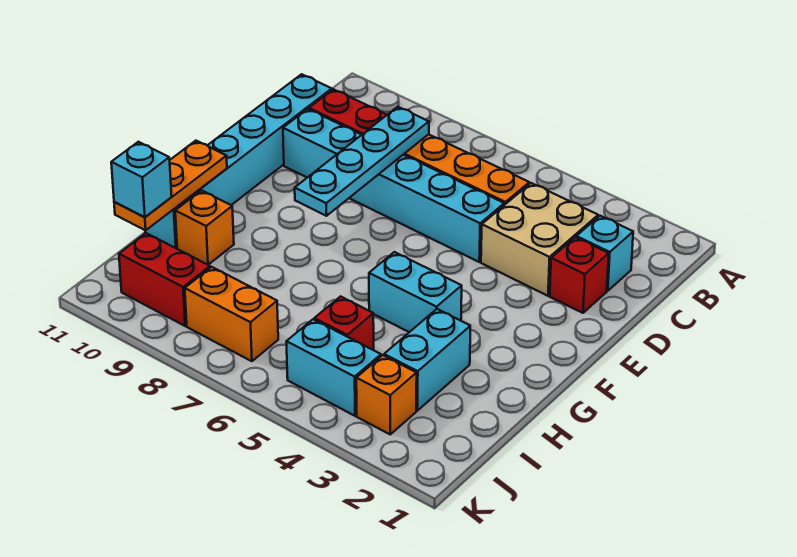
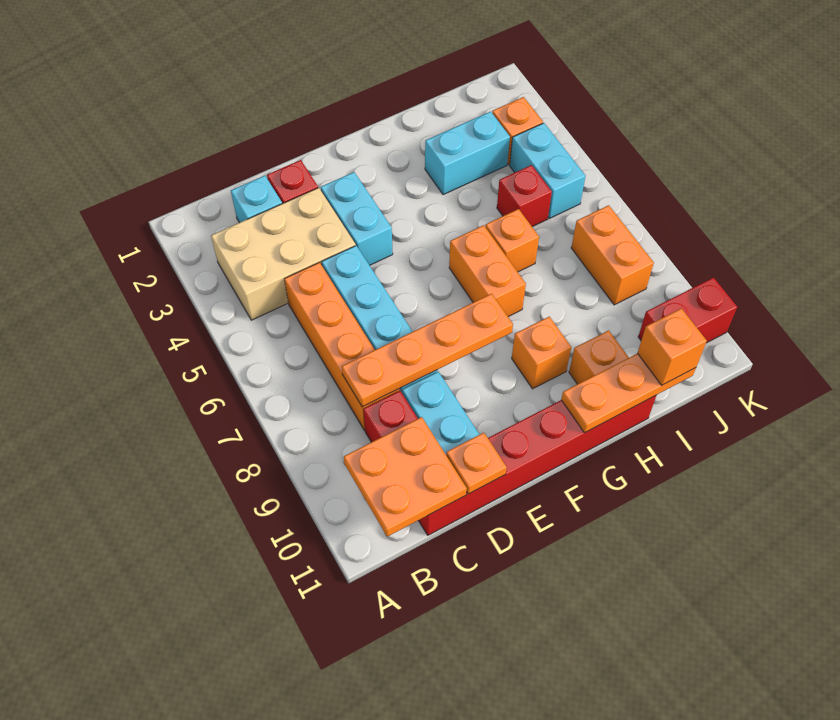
none -> orange plate B10:C11 level 2
tan brick C3:D4 level 1 -> tan brick B3:D4 level 1
cyan plate C8:F8 level 2 -> orange plate C8:F8 level 2
cyan brick C11:H11 level 1 -> red brick C11:H11 level 1
none -> orange plate D11 level 2
cyan brick G4:G5 level 1 -> cyan brick E3:E4 level 1
none -> orange brick G6:G7 level 1
none -> orange brick G9 level 1
none -> orange brick H6 level 1
cyan brick I11 level 3 -> orange brick I11 level 3
red brick J9:J10 level 1 -> red brick J10:K10 level 1

